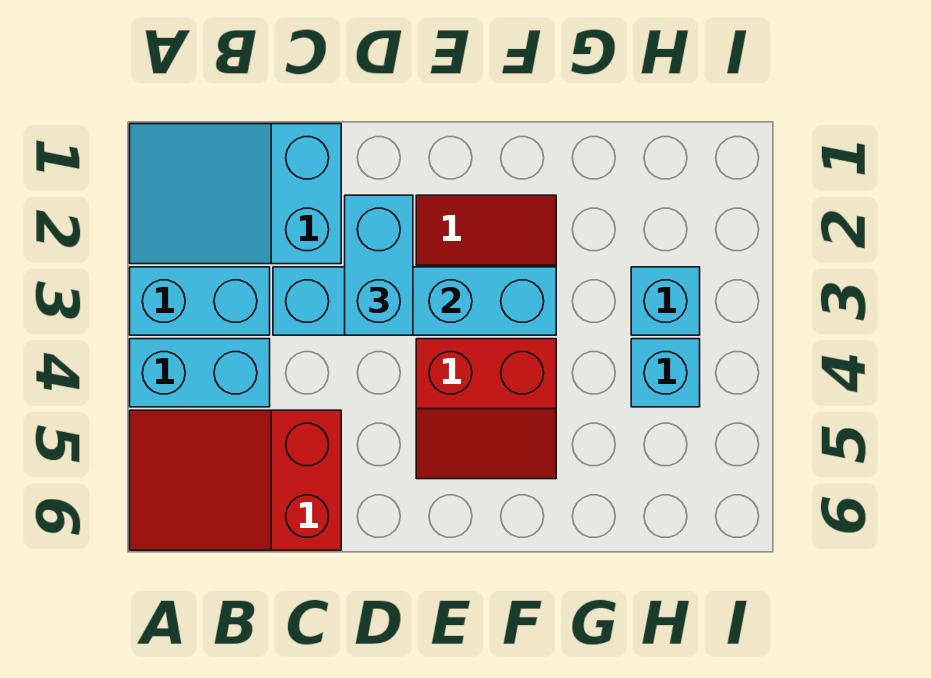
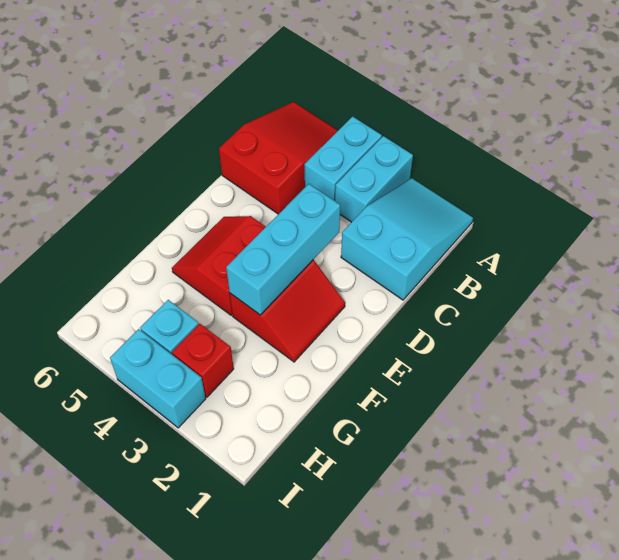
cyan brick C3:F3 level 2 -> cyan brick D3:F3 level 2
cyan brick D2:D3 level 3 -> cyan brick I3:I4 level 1
cyan brick H3 level 1 -> red brick H3 level 1

